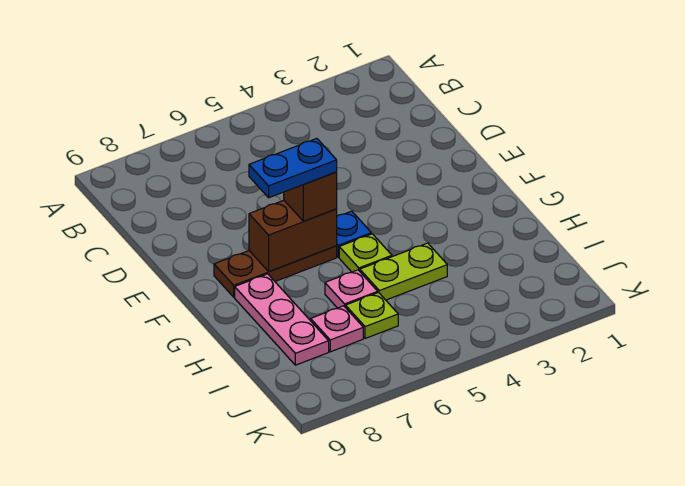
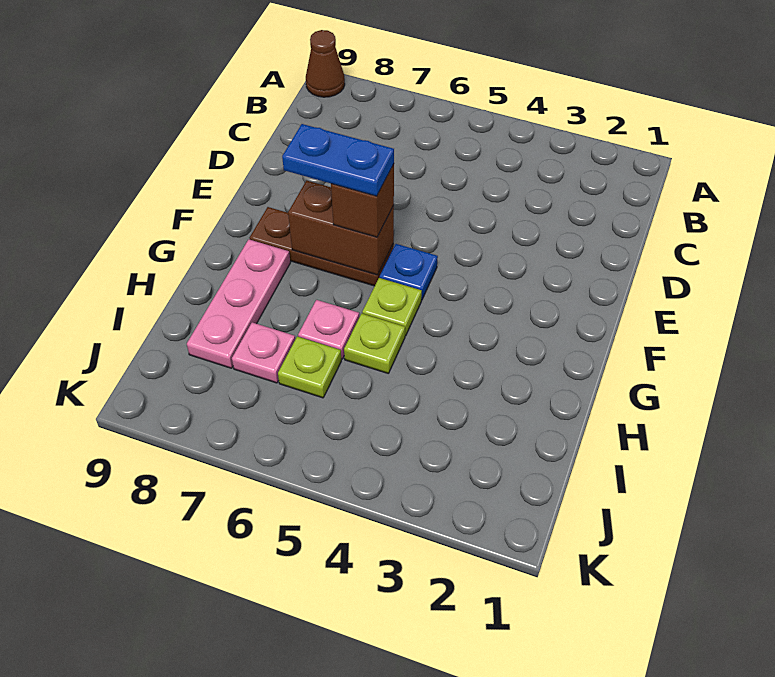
none -> brown cone A9 level 1
lime plate H4:H5 level 1 -> lime plate H5 level 1

